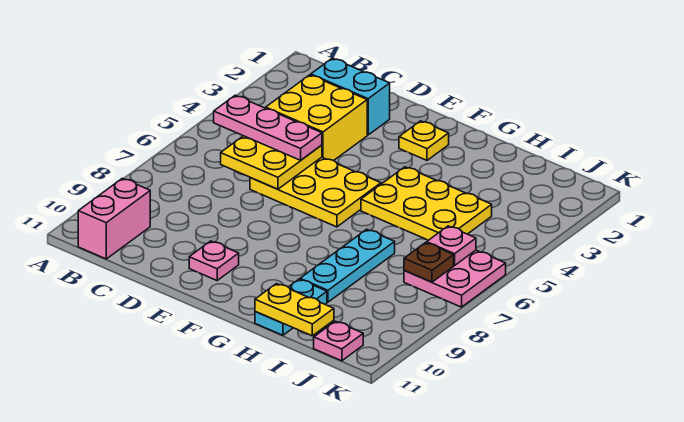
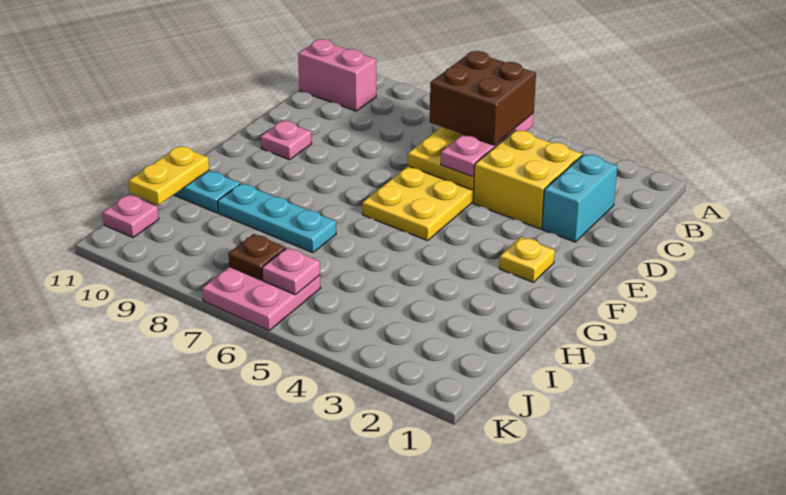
none -> brown brick B5:C6 level 4
yellow plate G4:I5 level 1 -> none

